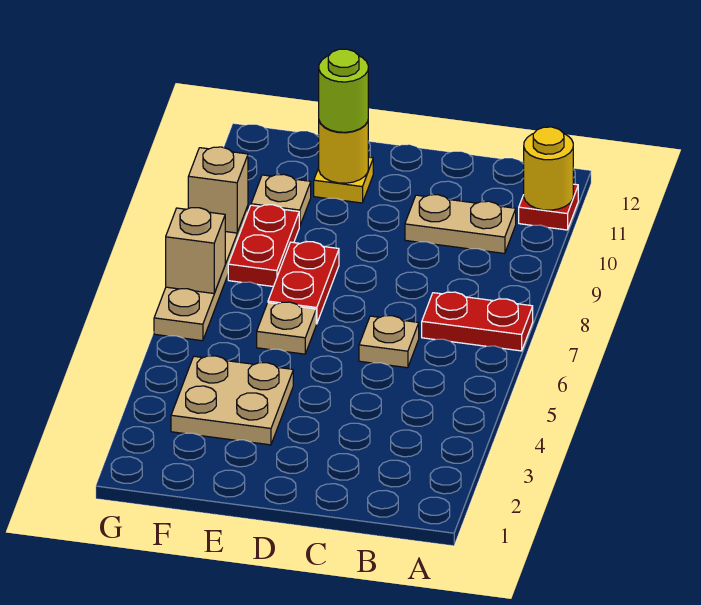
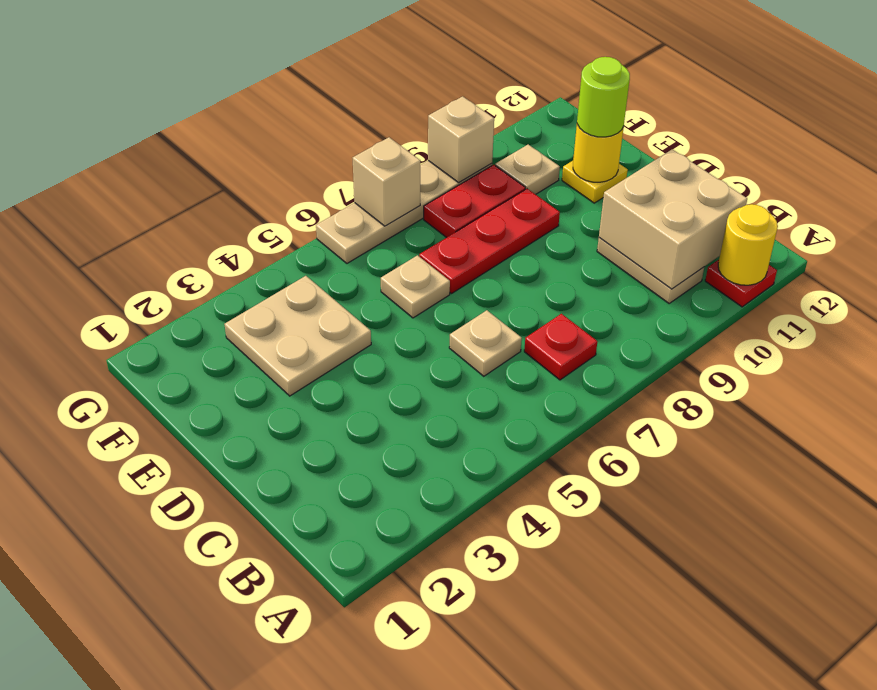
red plate A7:B7 level 1 -> red plate B7 level 1
none -> tan brick B10:C11 level 2
red plate E7:E8 level 1 -> red plate E7:E9 level 1

